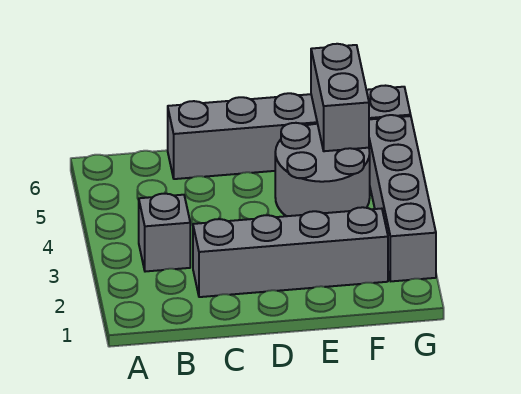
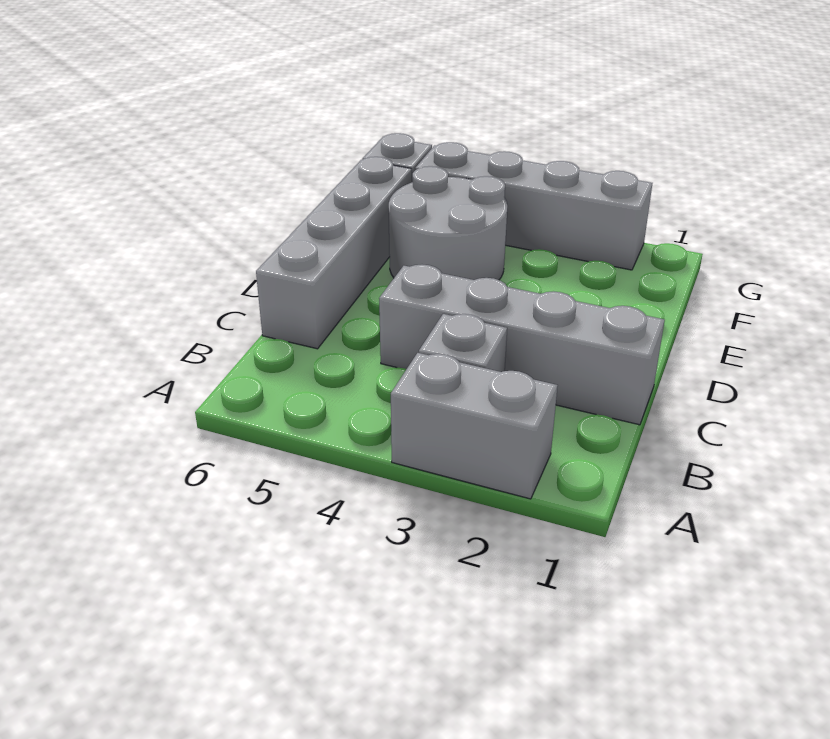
grey brick C2:F2 level 1 -> grey brick C1:C4 level 1
grey brick F5:F6 level 2 -> grey brick A2:A3 level 1

